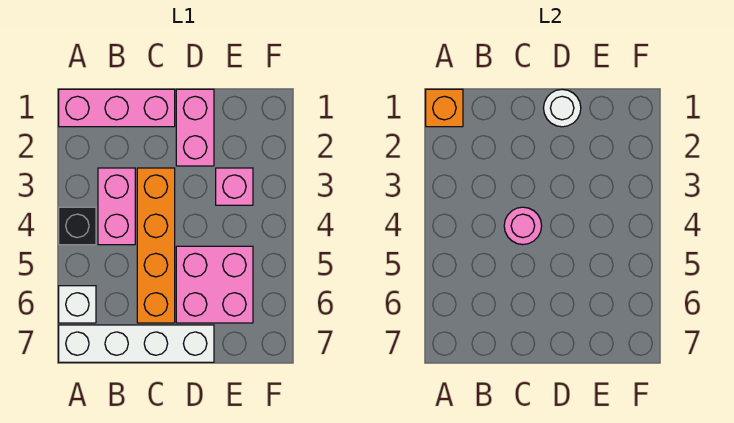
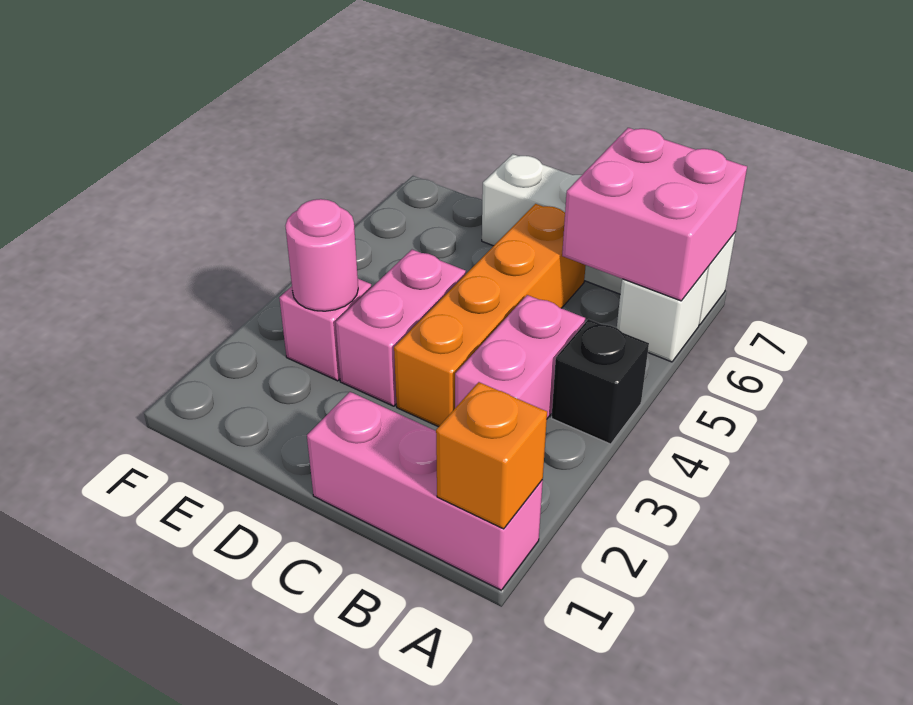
pink round brick C4 level 2 -> pink round brick E3 level 2
pink brick D1:D2 level 1 -> pink brick D3:D4 level 1
white round brick D1 level 2 -> none
pink brick D5:E6 level 1 -> pink brick A6:B7 level 2

